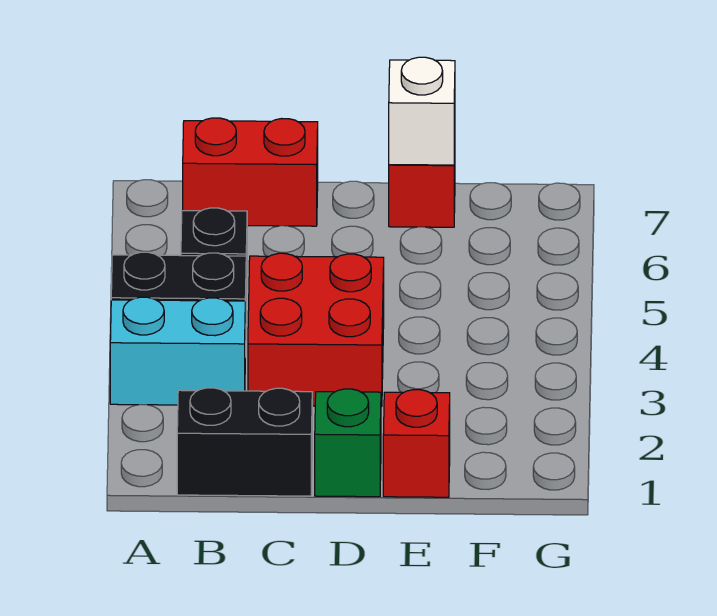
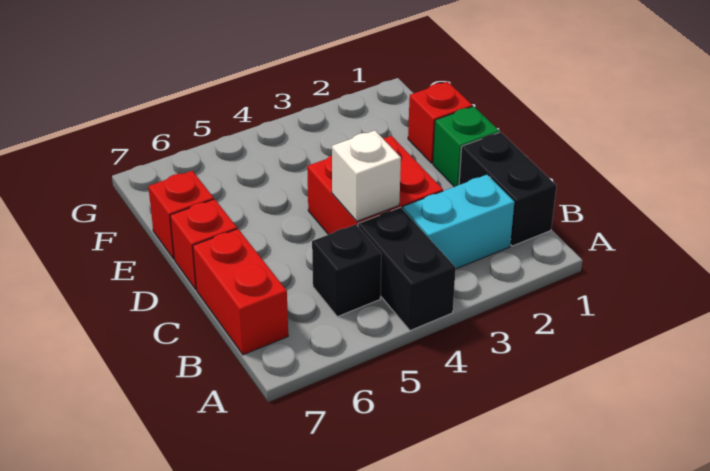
cyan brick A3:B3 level 1 -> cyan brick B2:B3 level 1
none -> red brick D7 level 1
white brick E7 level 2 -> white brick C4 level 2

